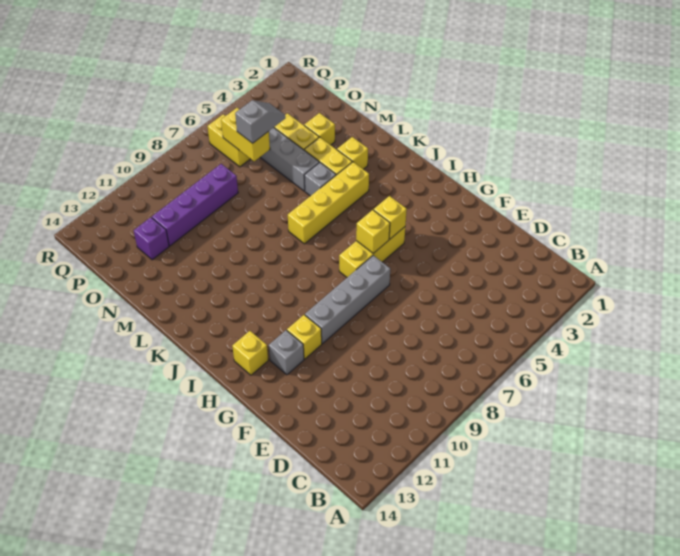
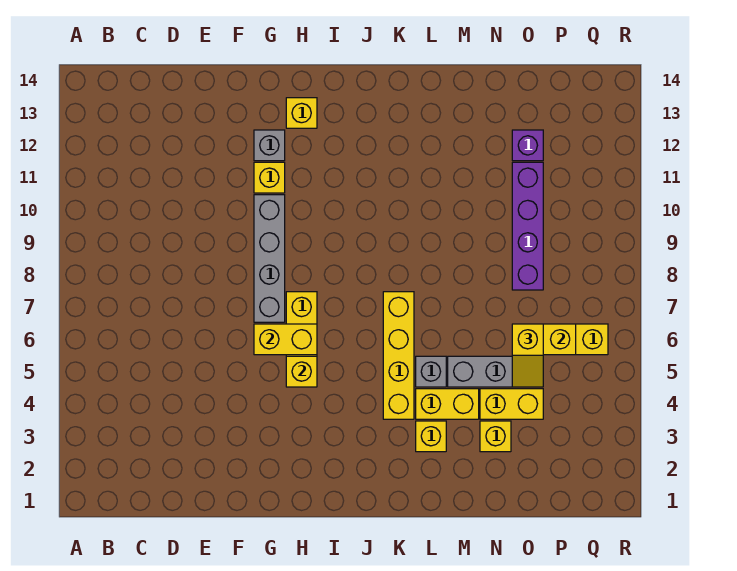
yellow brick H6 level 2 -> yellow brick G6:H6 level 2
grey slope O5:O6 level 3 top 6 -> yellow slope O5:O6 level 3 top 6

